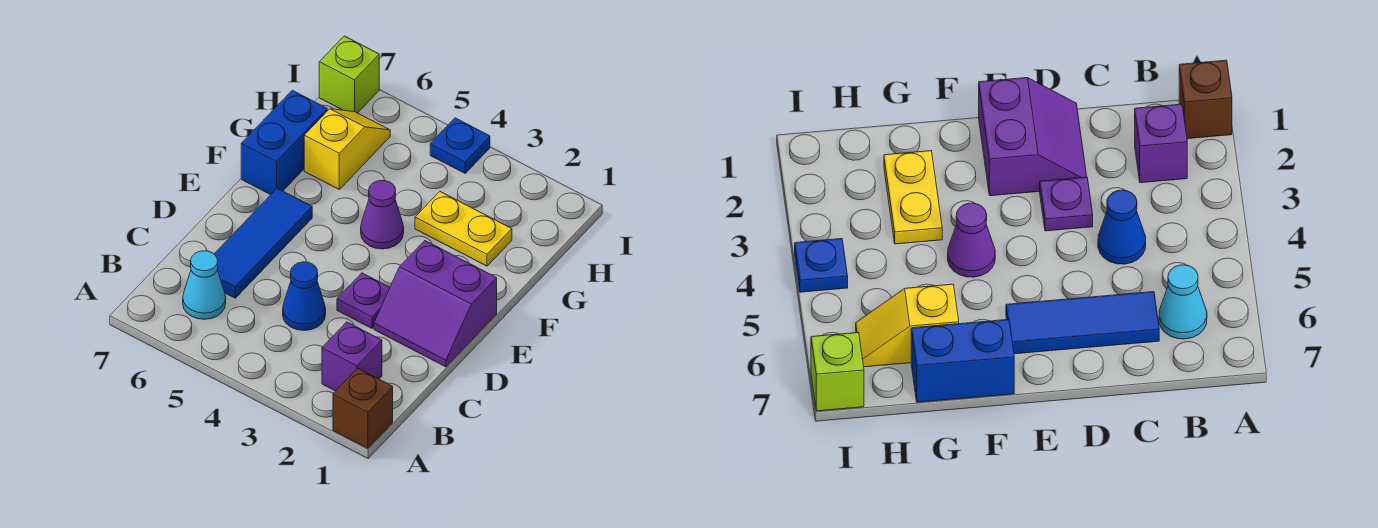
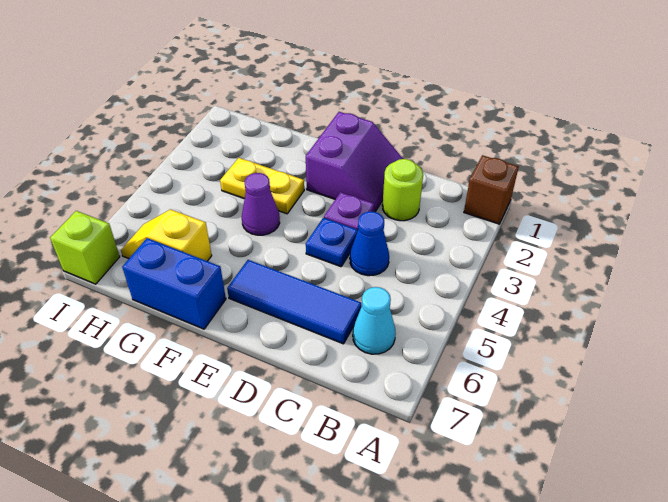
purple brick B2 level 1 -> none
none -> lime round brick C2 level 1
yellow plate G2:G3 level 1 -> yellow plate F3:G3 level 1
blue plate I4 level 1 -> blue plate D4 level 1

